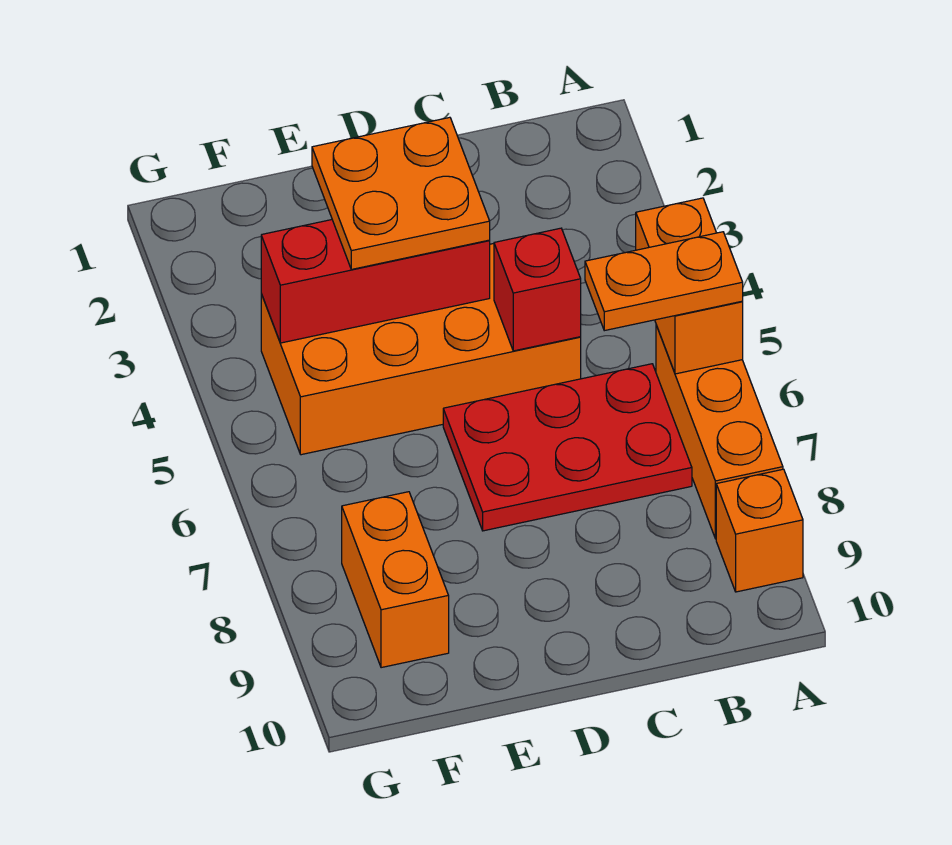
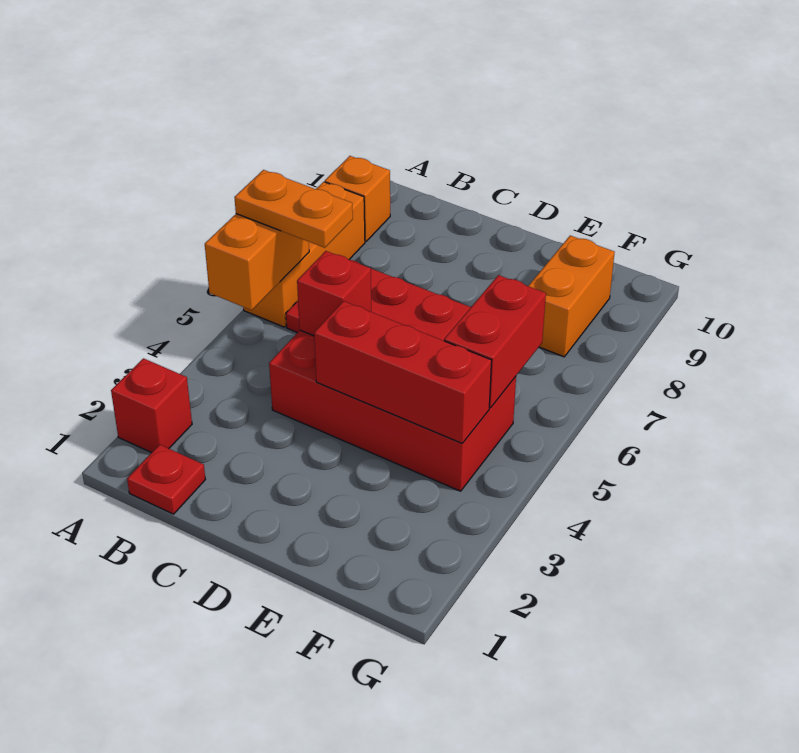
none -> red brick A2 level 1
none -> red plate B1 level 1
orange brick C4:F5 level 1 -> red brick C4:F5 level 1
orange plate D3:E4 level 3 -> none
none -> red brick F5:F6 level 2

